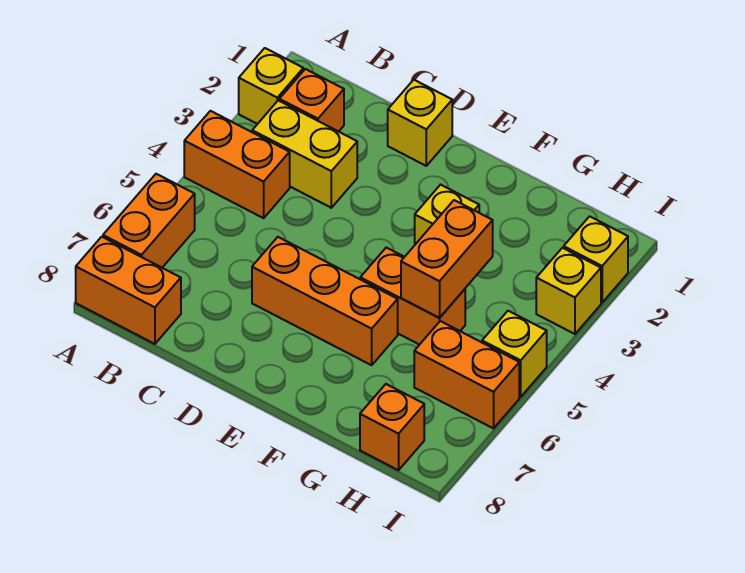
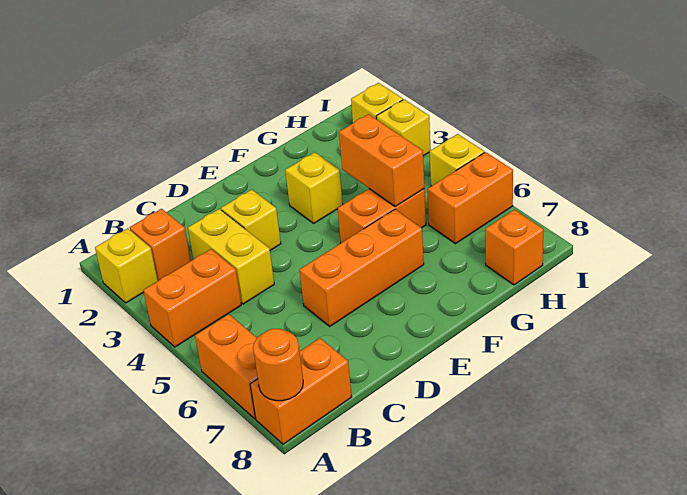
none -> orange round brick A8 level 2
yellow brick B3:C3 level 1 -> yellow brick C3:C4 level 1
yellow brick D1 level 1 -> yellow brick D3 level 1

